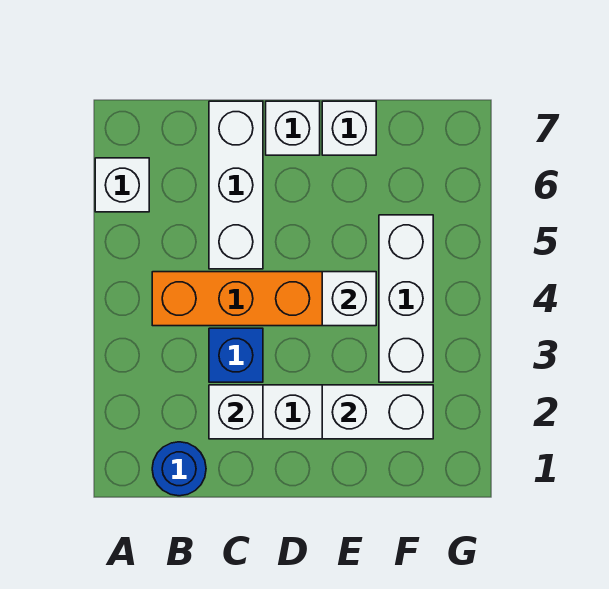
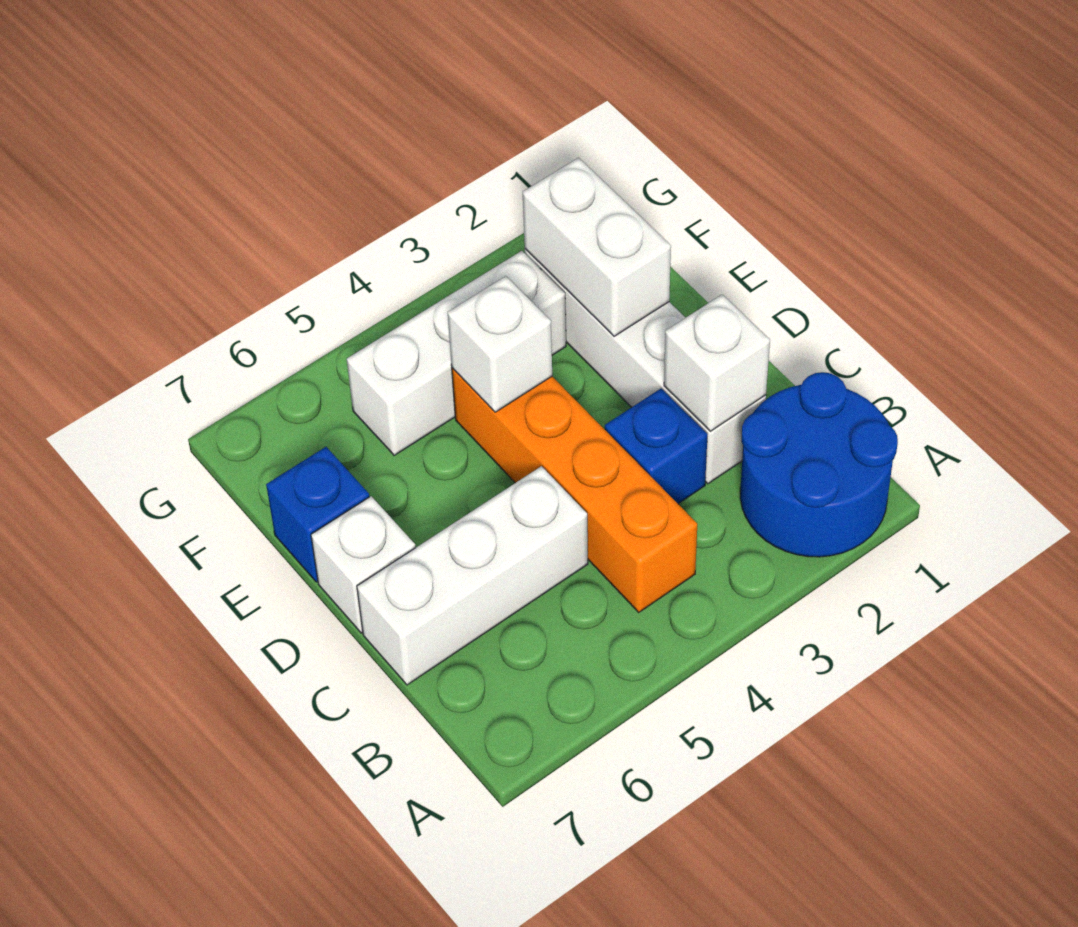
white brick A6 level 1 -> none
blue round brick B1 level 1 -> blue round brick A1:B2 level 1
white brick E7 level 1 -> blue brick E7 level 1

